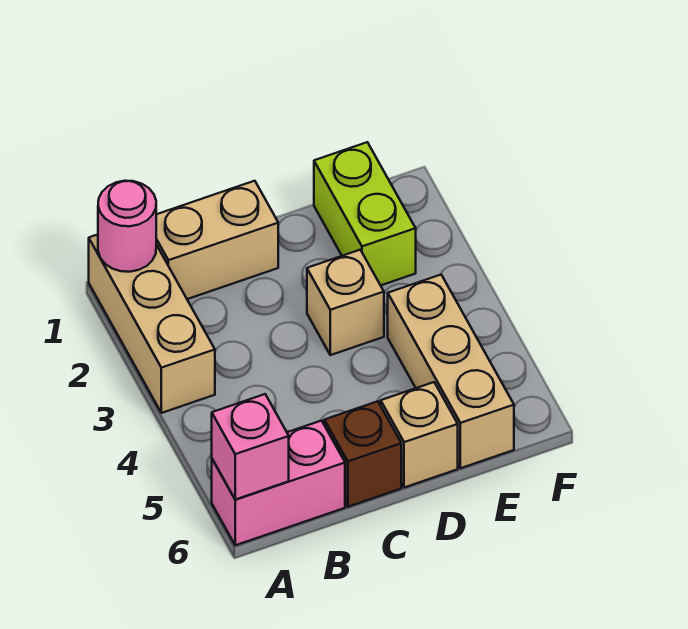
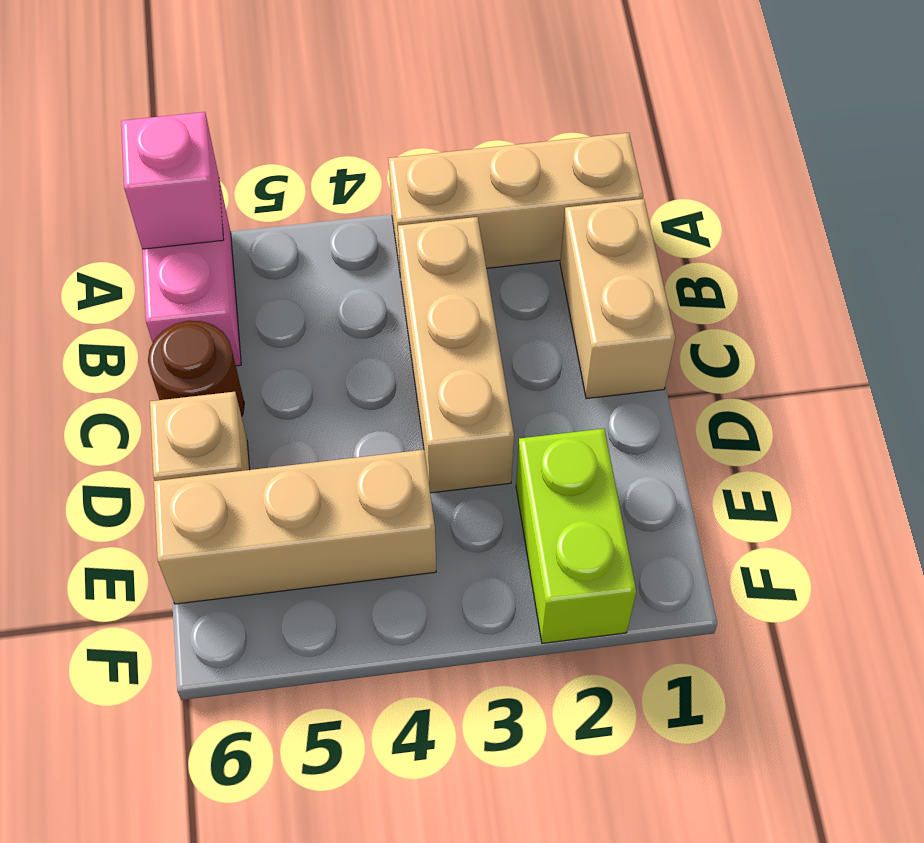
pink round brick A1 level 2 -> none
brown brick C6 level 1 -> brown round brick C6 level 1
tan brick D3 level 1 -> tan brick B3:D3 level 1
lime brick E1:E2 level 1 -> lime brick E2:F2 level 1

